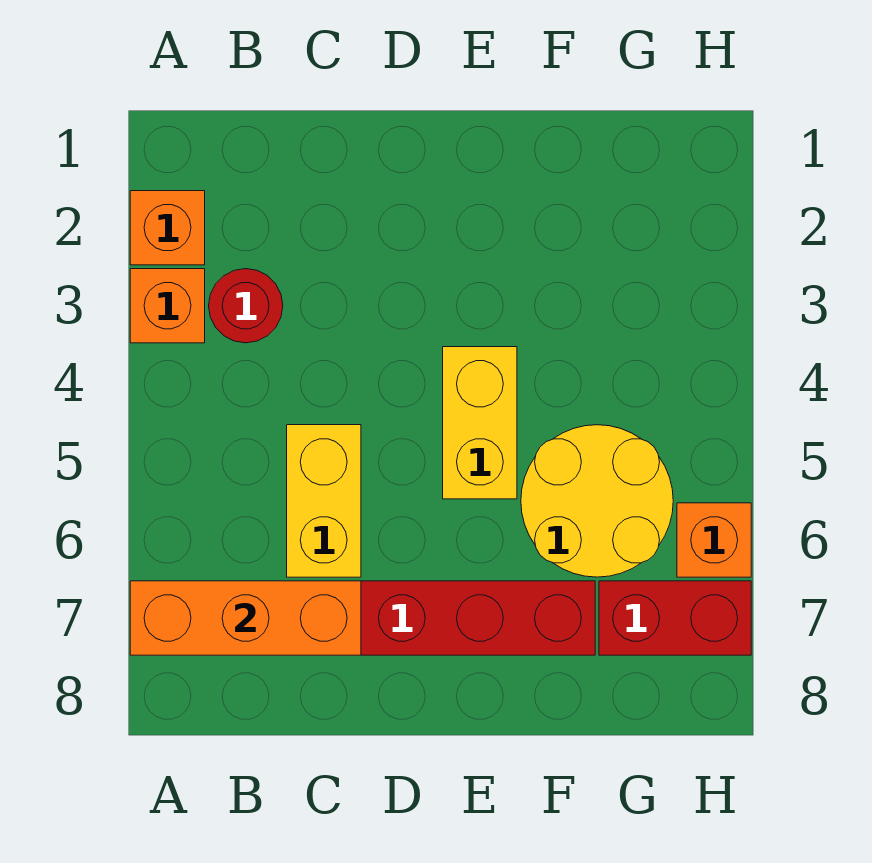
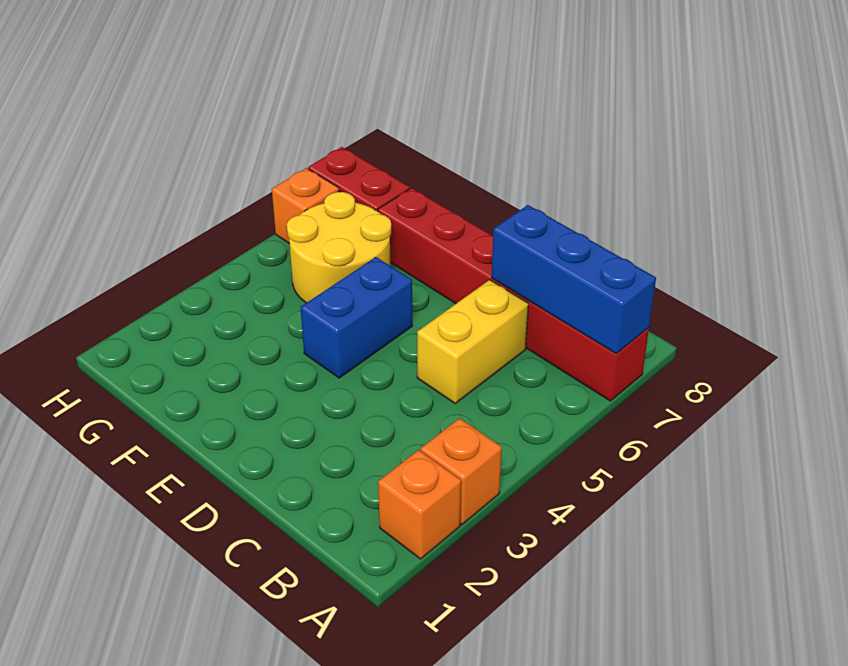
orange brick A7:C7 level 2 -> blue brick A7:C7 level 2
red round brick B3 level 1 -> none
yellow brick E4:E5 level 1 -> blue brick E4:E5 level 1

